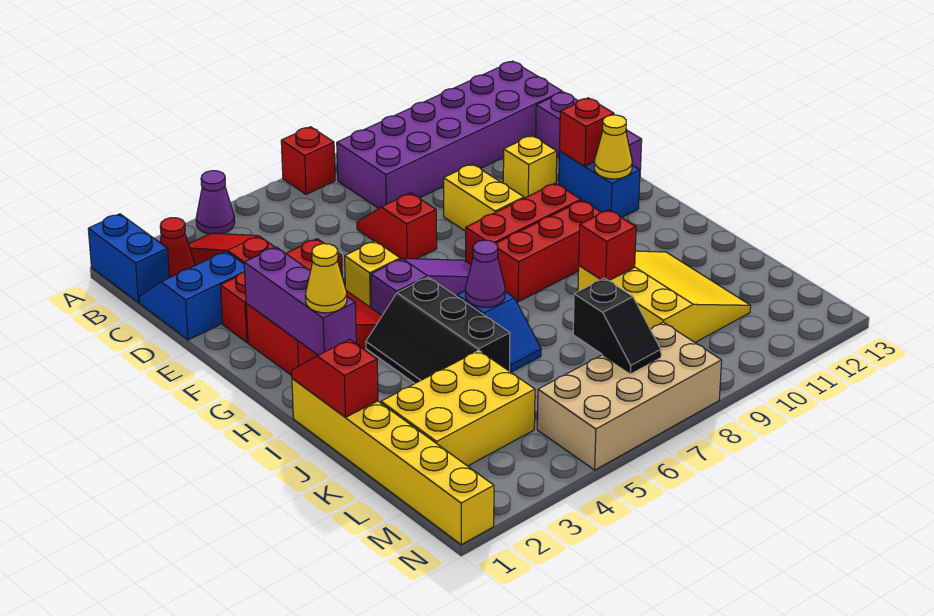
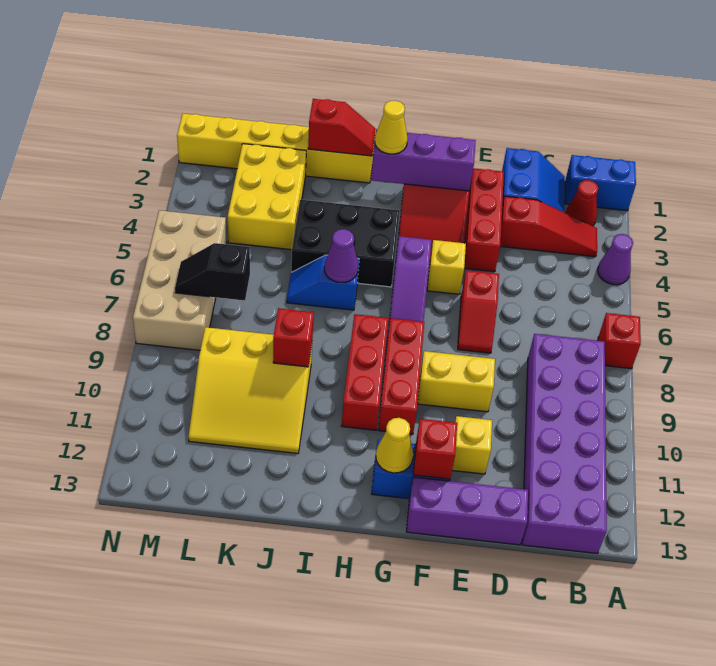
red slope D7:E7 level 1 top E -> red slope E6:E7 level 1 top 6
black slope H4:J5 level 1 top 5 -> black brick H4:J5 level 1

